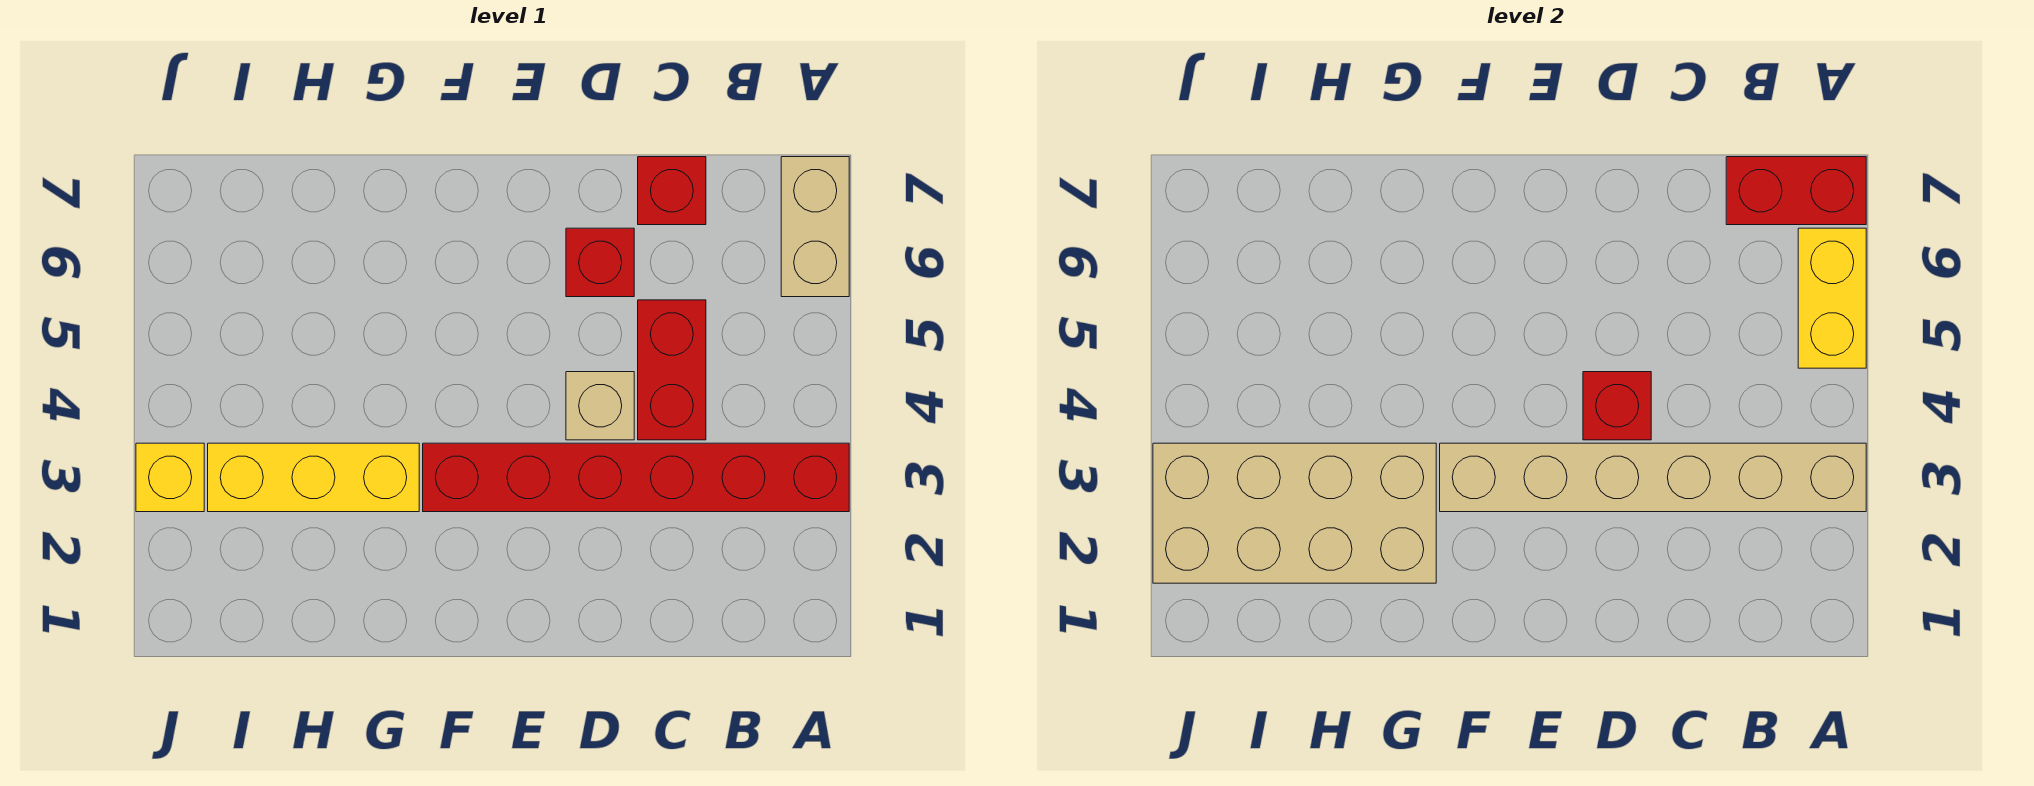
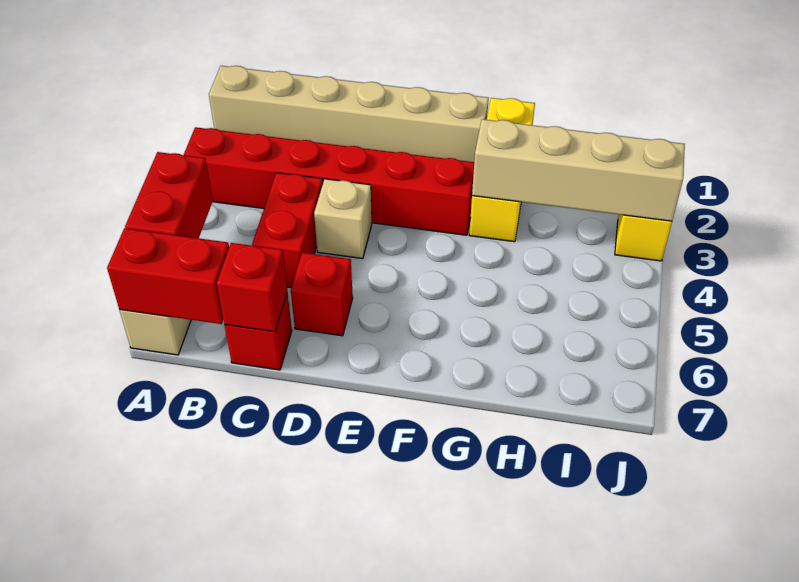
tan brick A3:F3 level 2 -> tan brick A1:F1 level 1
yellow brick A5:A6 level 2 -> red brick A5:A6 level 2
red brick D4 level 2 -> red brick C7 level 2
tan brick G2:J3 level 2 -> tan brick G3:J3 level 2
yellow brick G3:I3 level 1 -> yellow brick G1:G3 level 1

